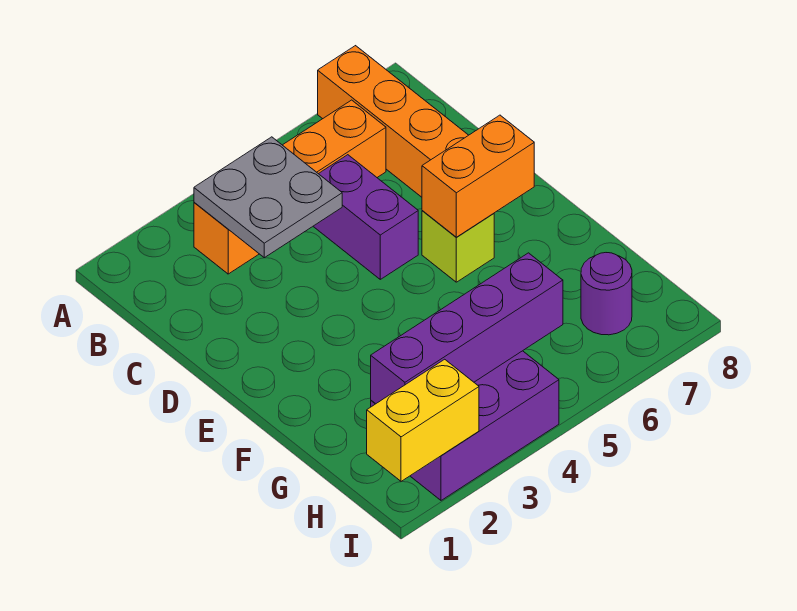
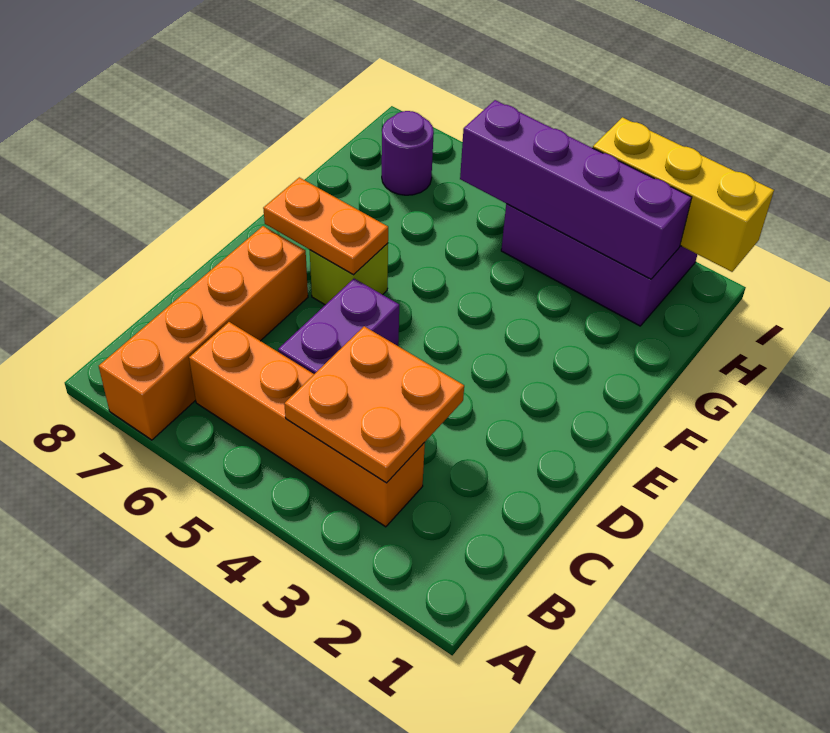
grey plate B3:C4 level 2 -> orange plate B3:C4 level 2
orange brick E6:E7 level 2 -> orange plate E6:E7 level 2
yellow brick I1:I2 level 2 -> yellow brick I1:I3 level 2

